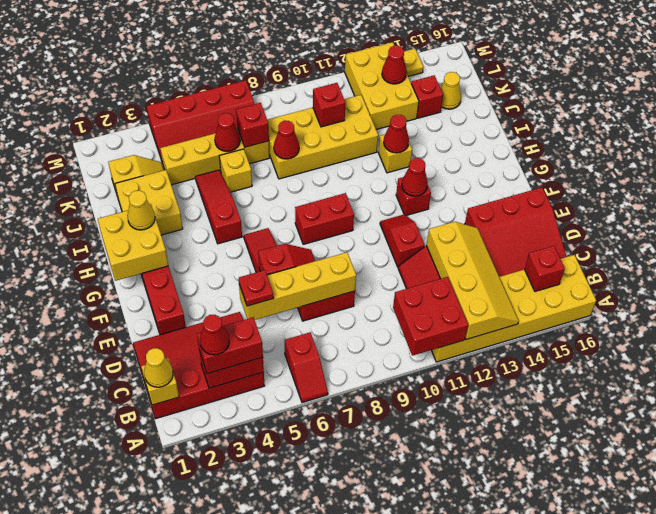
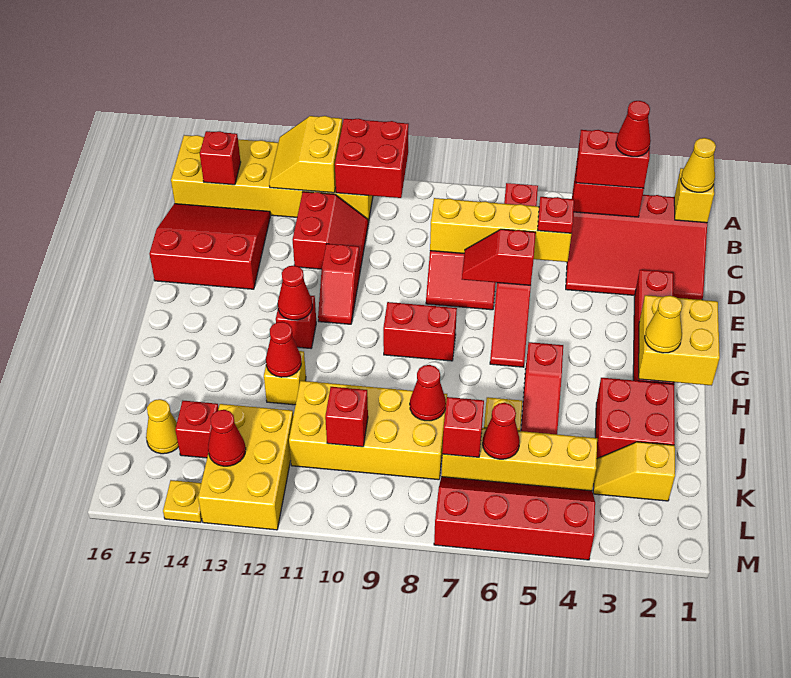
yellow slope A12:D13 level 2 top 12 -> yellow slope A12:B13 level 2 top 12
yellow brick I2:J3 level 1 -> red brick I2:J3 level 1

